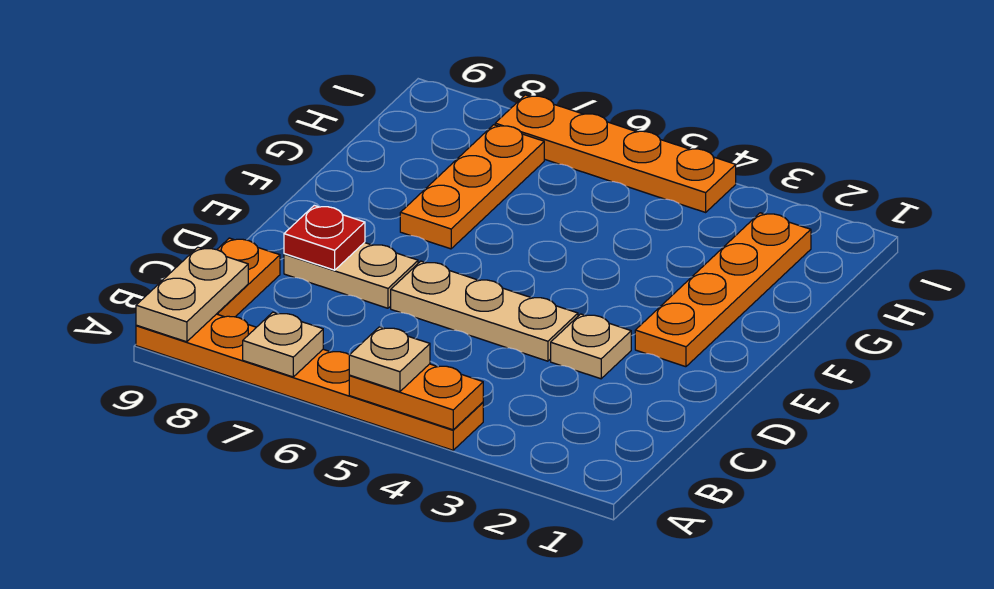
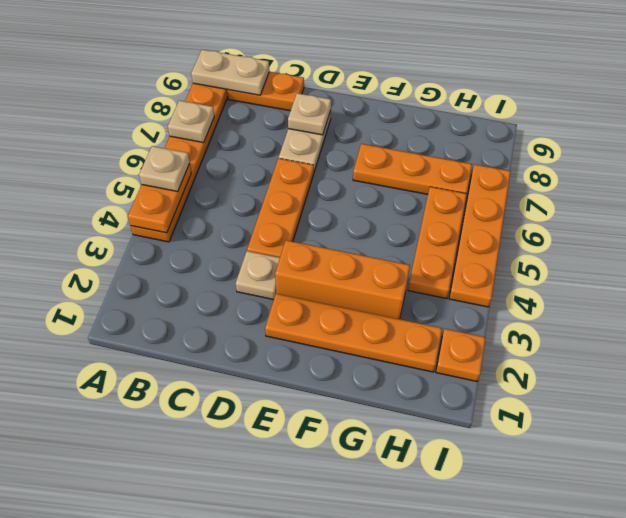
tan plate D4:D6 level 1 -> orange plate D4:D6 level 1
red plate D8 level 2 -> tan plate D8 level 2
none -> orange brick E3:G3 level 1
none -> orange plate H4:H6 level 1
none -> orange plate I2 level 1

